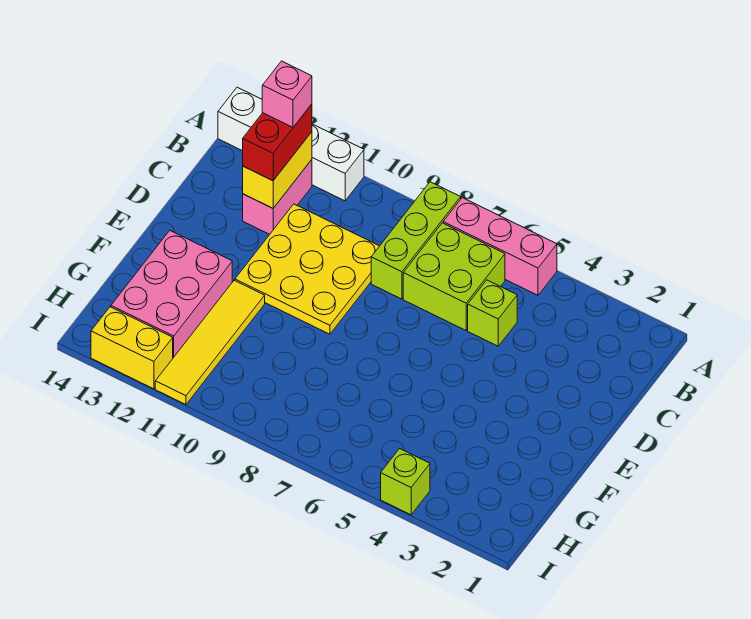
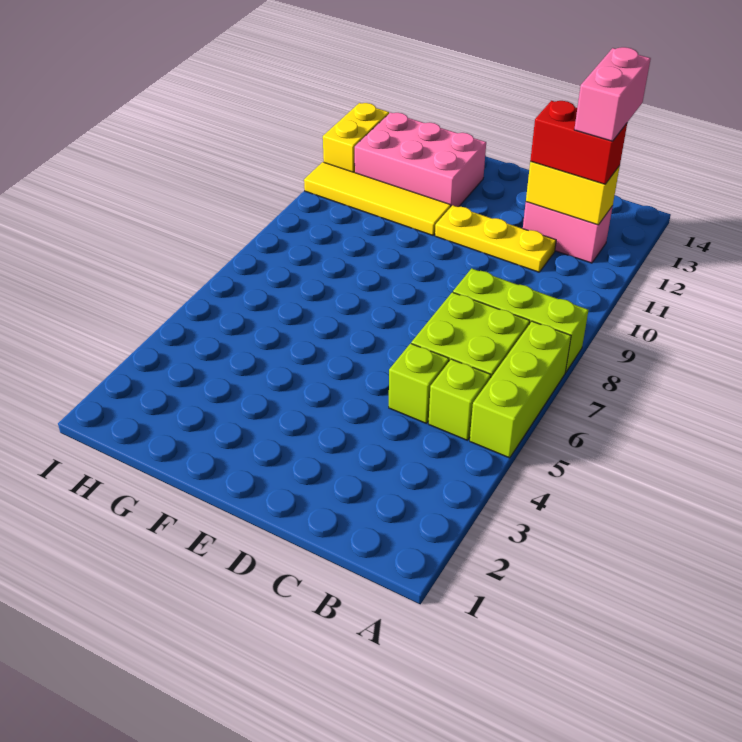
pink brick A5:A7 level 1 -> lime brick A5:A7 level 1
white brick A11:A14 level 1 -> none
pink brick B12 level 4 -> pink brick B12:B13 level 4
yellow plate C9:E11 level 1 -> yellow plate C11:E11 level 1
lime brick I4 level 1 -> lime brick B5 level 1

